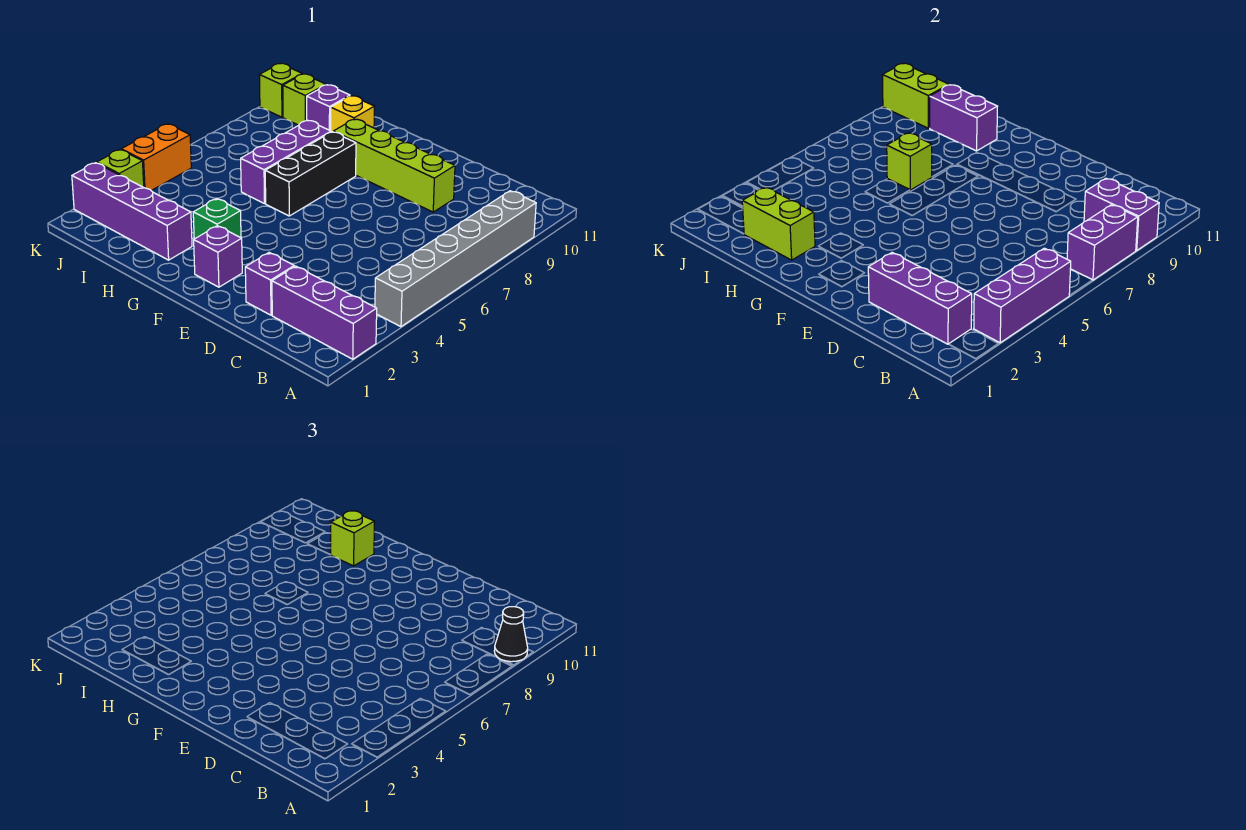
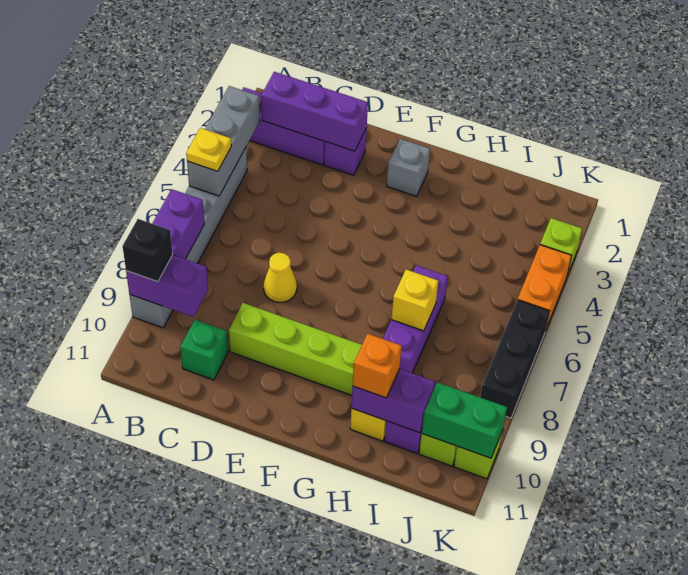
purple brick A3:A5 level 2 -> grey brick A3:A5 level 2
none -> yellow plate A5 level 3
black cone A9 level 3 -> black brick A9 level 3
none -> yellow cone D7 level 1
purple brick F2 level 1 -> grey brick F2 level 1
green brick G3 level 1 -> green brick C10 level 1
black brick G6:G8 level 1 -> black brick K6:K8 level 1
purple brick H2:K2 level 1 -> none
lime brick H2:I2 level 2 -> none
lime brick H7 level 2 -> yellow brick H7 level 2
lime brick H10 level 3 -> orange brick H10 level 3
lime brick J10:K10 level 2 -> green brick J10:K10 level 2

